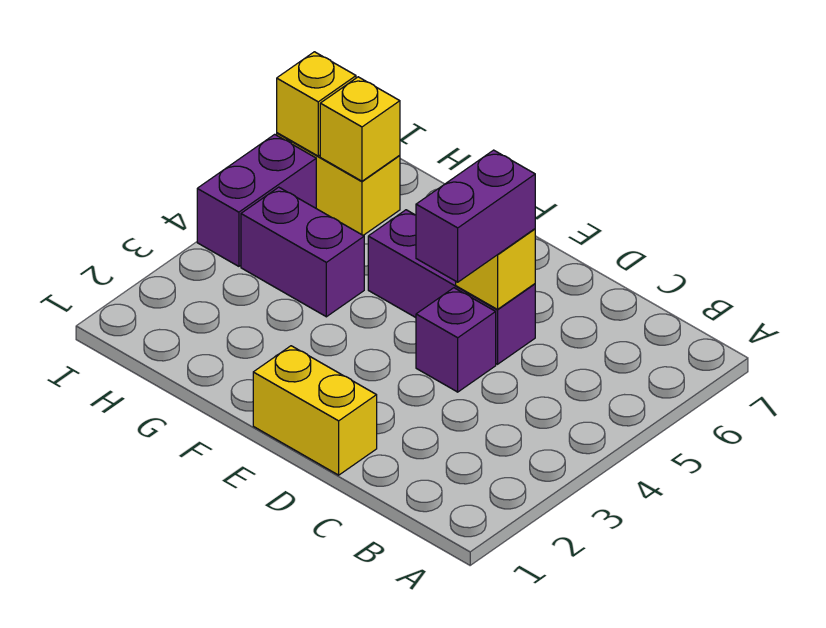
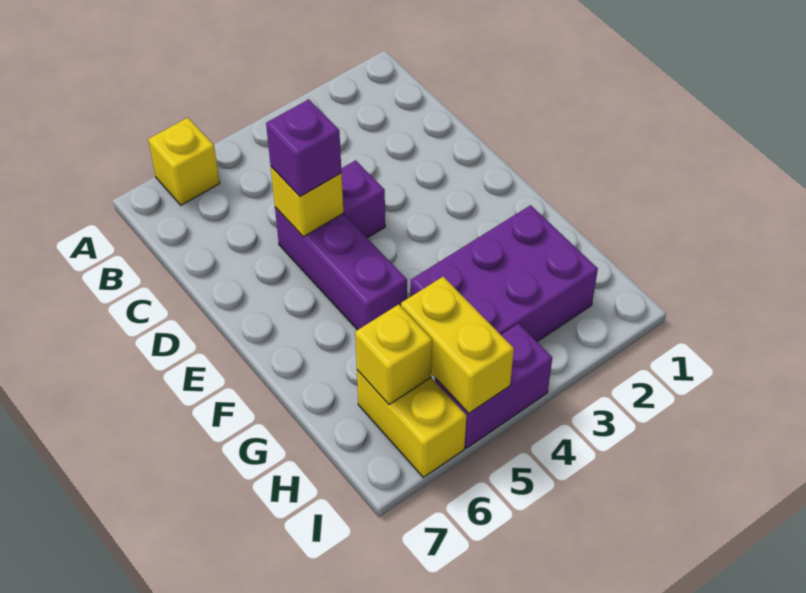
yellow brick D1:E1 level 1 -> yellow brick H5:I5 level 2
purple brick D4:D5 level 3 -> purple brick D5 level 3
purple brick G4:H4 level 1 -> purple brick G2:H4 level 1
yellow brick I6 level 2 -> yellow brick A6 level 1

